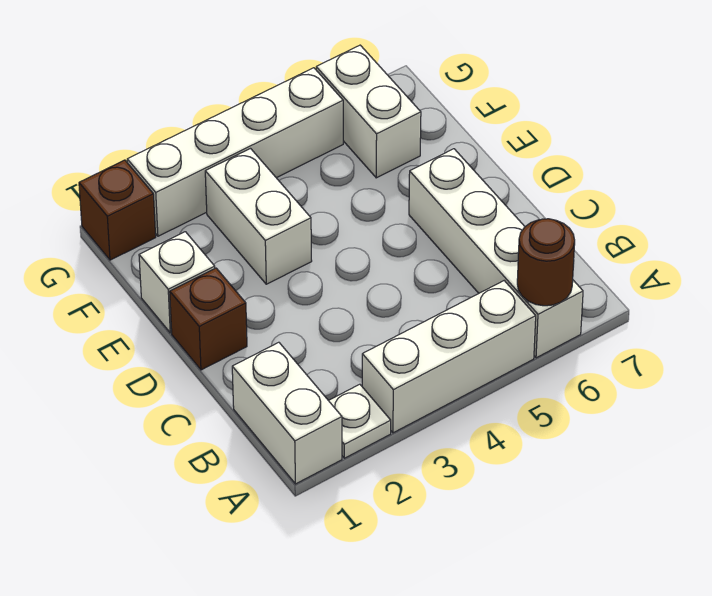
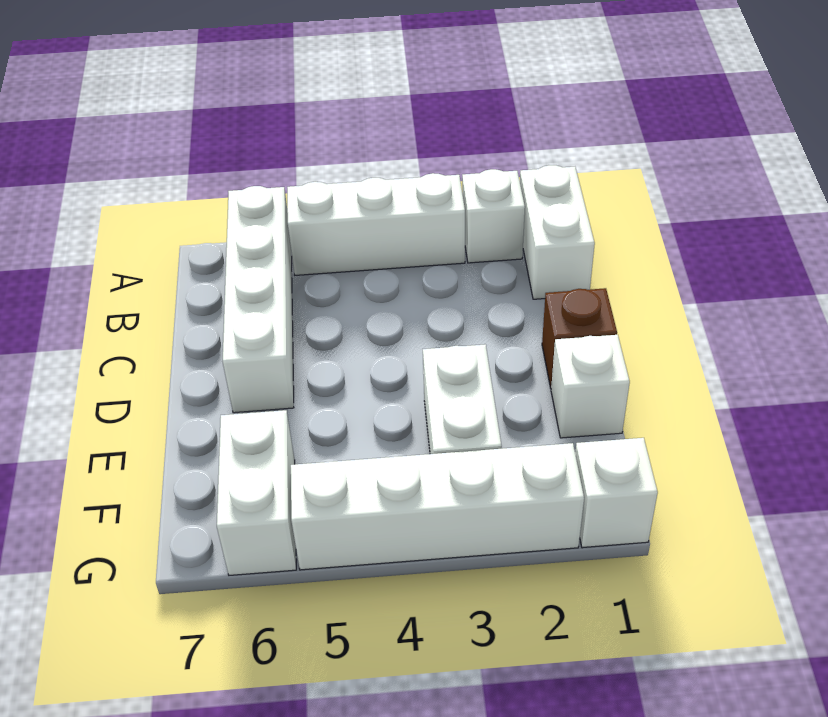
white plate A2 level 1 -> white brick A2 level 1
brown round brick A6 level 2 -> none
brown brick G1 level 1 -> white brick G1 level 1

